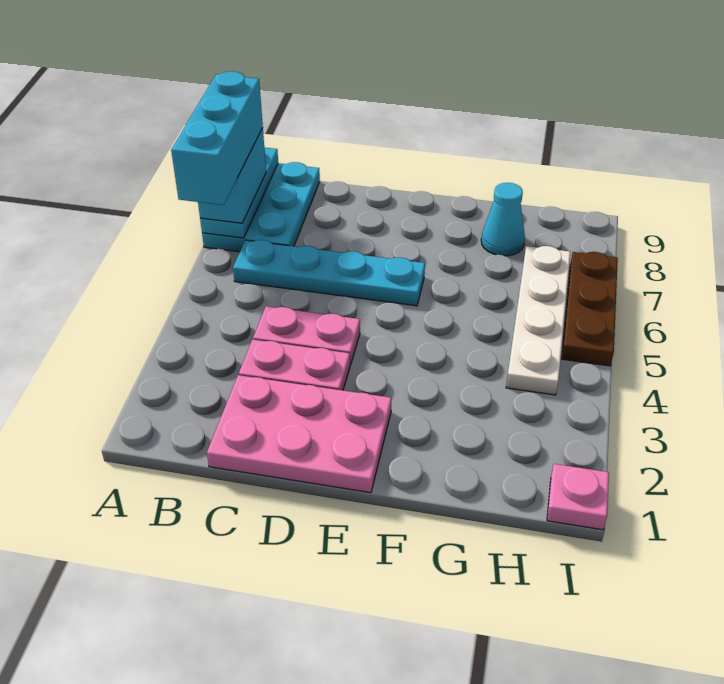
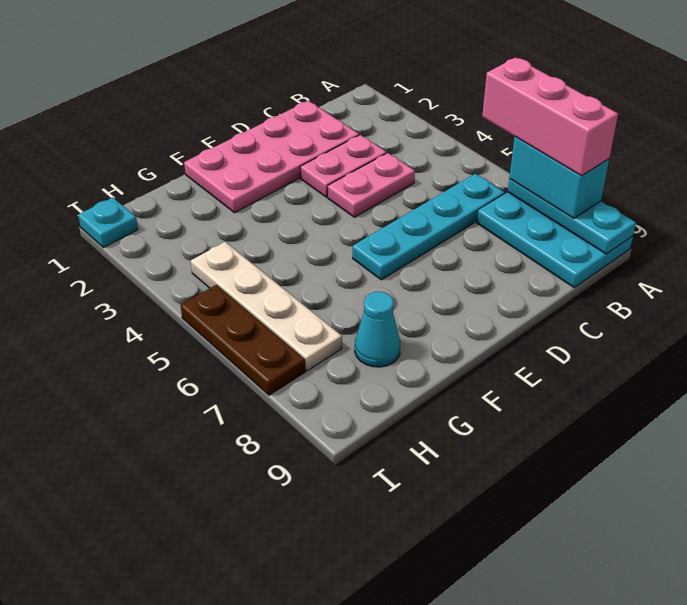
cyan brick A6:A8 level 4 -> pink brick A6:A8 level 4
pink plate C1:E2 level 1 -> pink plate C1:F2 level 1
pink plate I1 level 1 -> cyan plate I1 level 1

